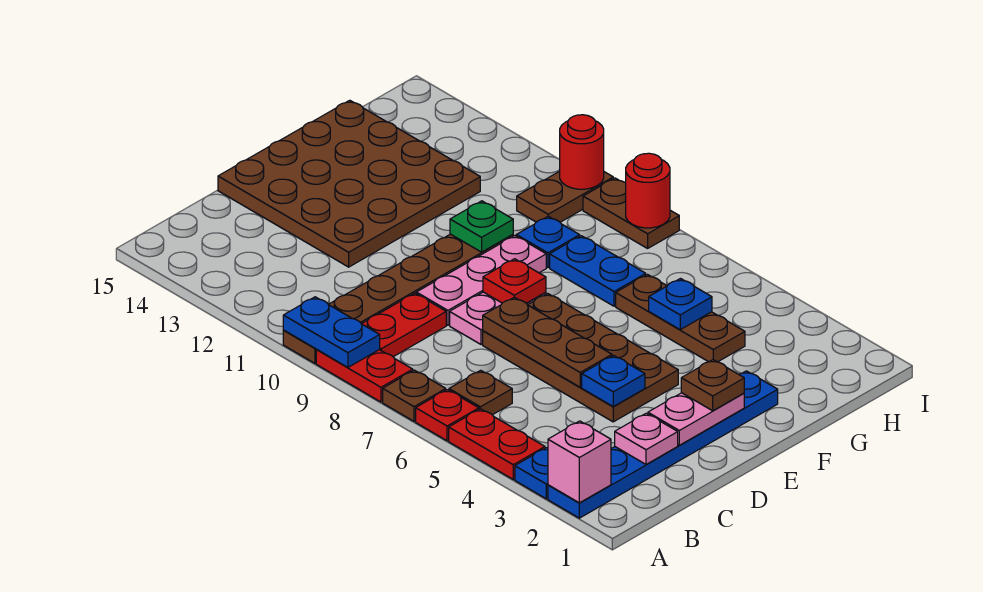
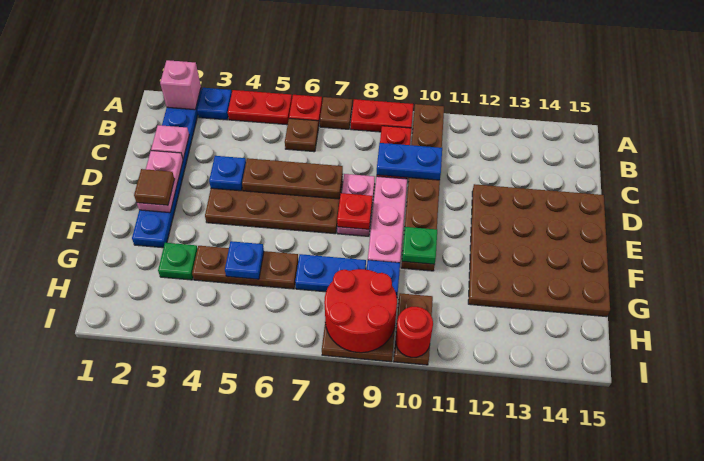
blue plate A9:A10 level 2 -> blue plate C9:C10 level 2
brown plate E2 level 3 -> brown tile E2 level 3
none -> green plate G3 level 1
red round brick I8 level 2 -> red round brick H8:I9 level 2

